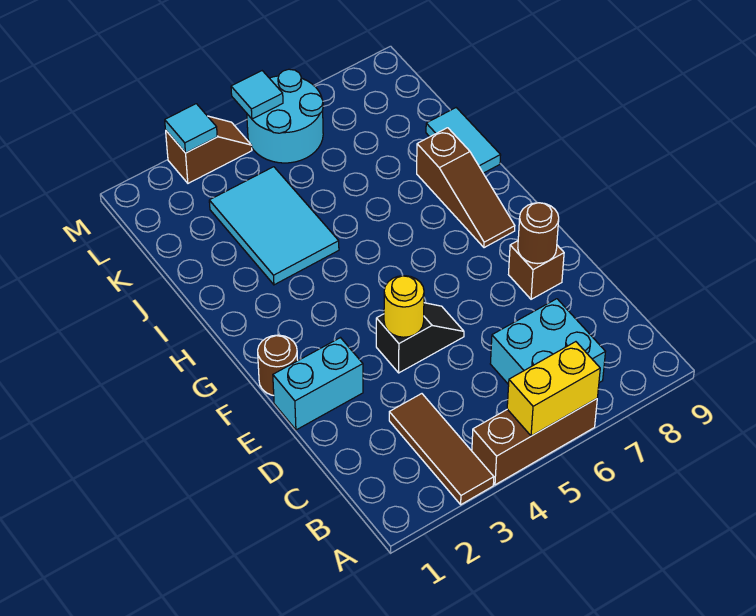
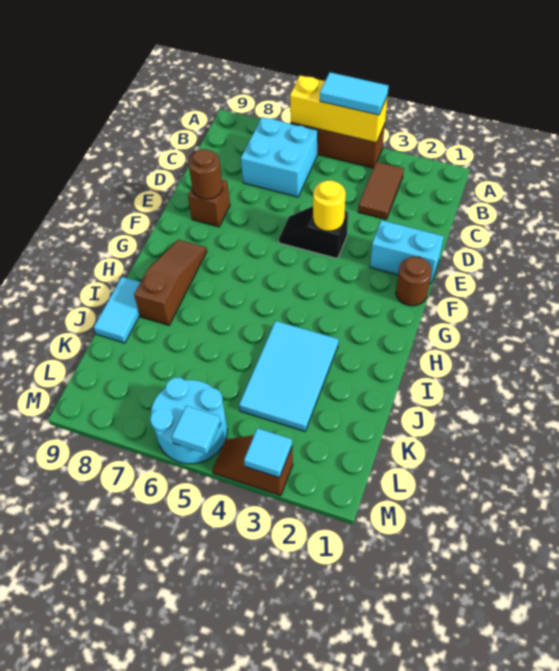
brown tile A3:C3 level 1 -> brown tile B3:C3 level 1
none -> cyan tile A4:A5 level 3
yellow brick A5:A6 level 2 -> yellow brick A4:A6 level 2

